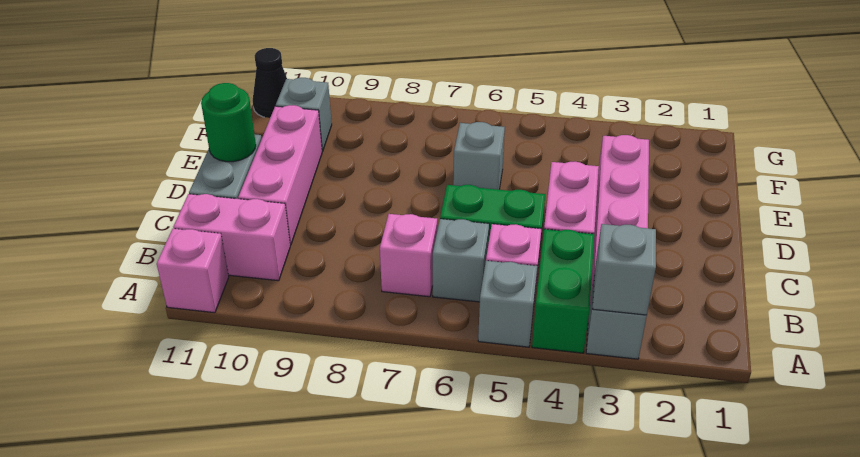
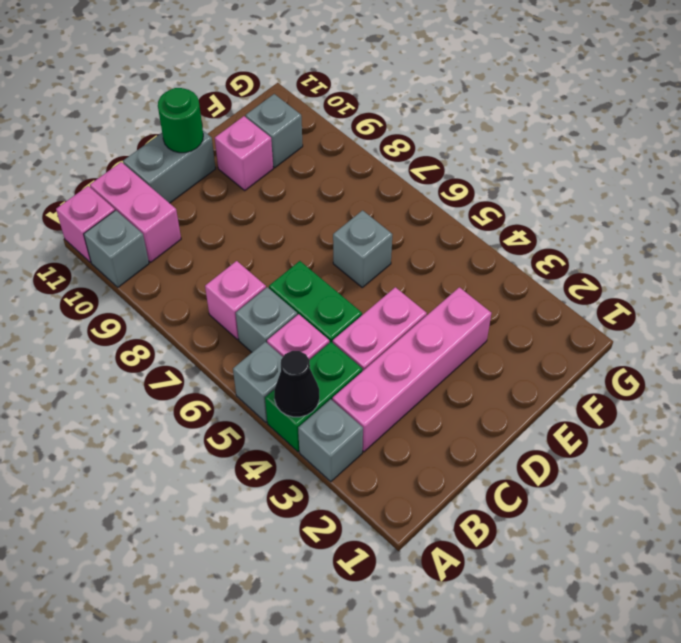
grey brick A3 level 2 -> grey brick A10 level 1
pink brick C10:E10 level 1 -> pink brick E10 level 1
black cone G11 level 1 -> black cone A4 level 2

